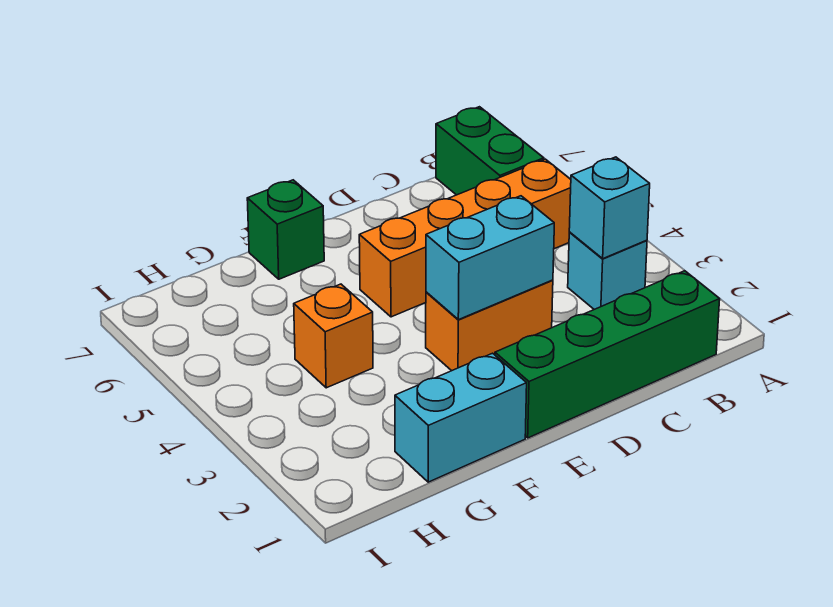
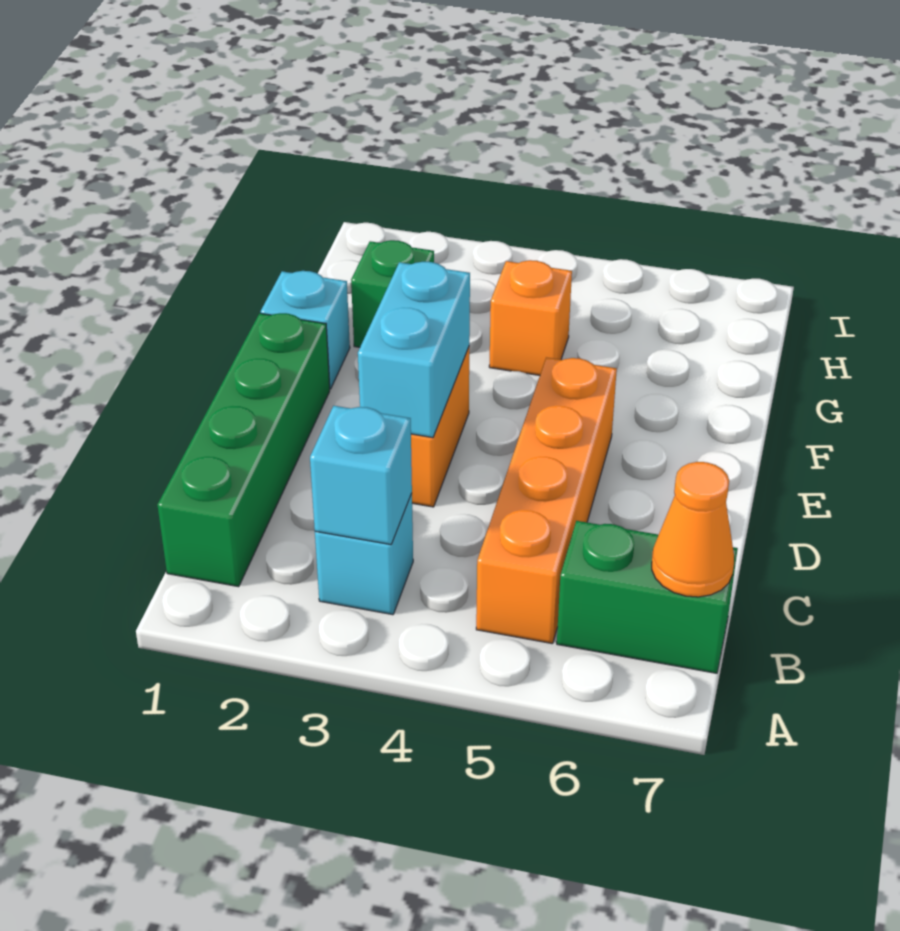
none -> orange cone B7 level 2
cyan brick F1:G1 level 1 -> cyan brick F1 level 1
green brick F7 level 1 -> green brick G2 level 1

